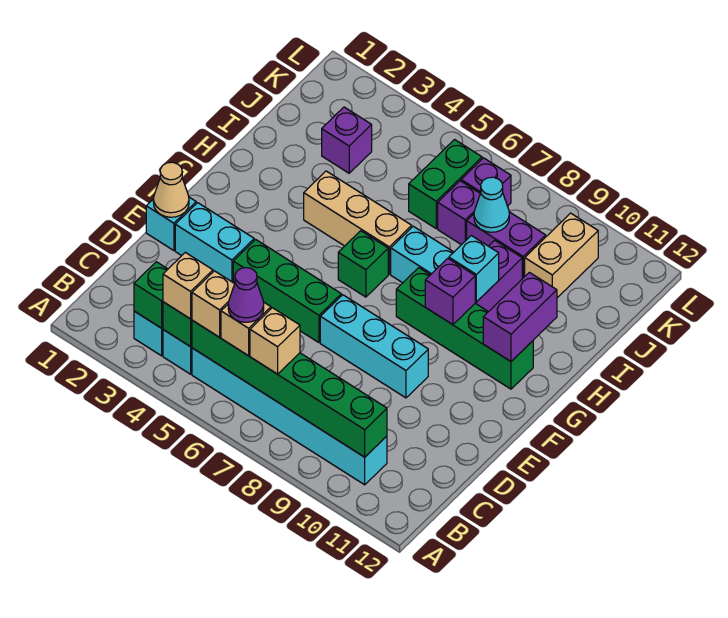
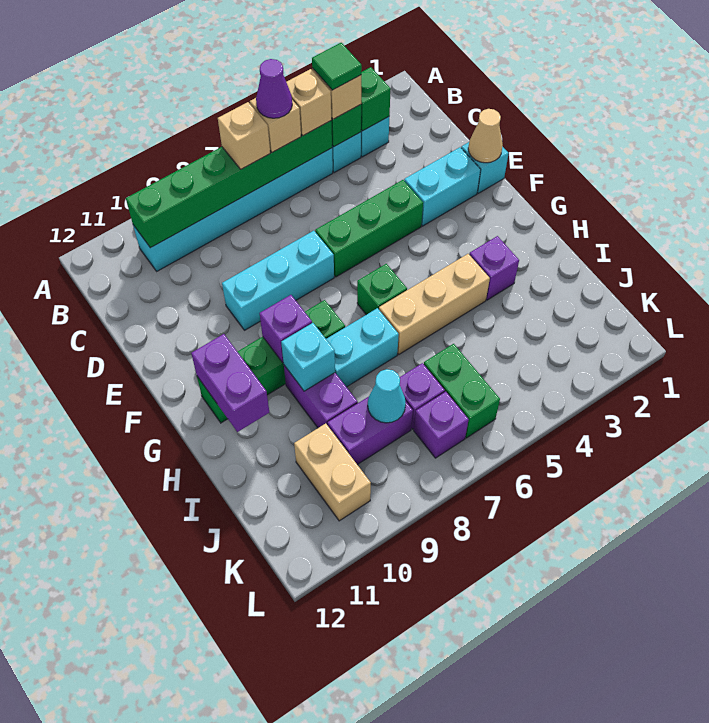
none -> green tile B4 level 4
purple brick J3 level 1 -> purple brick H3 level 1

